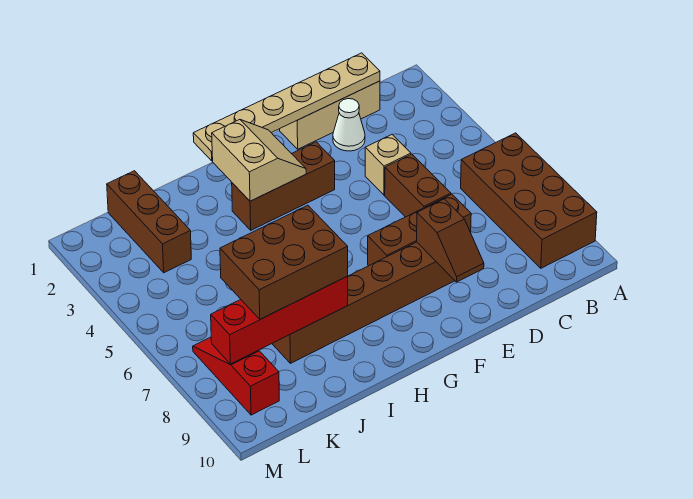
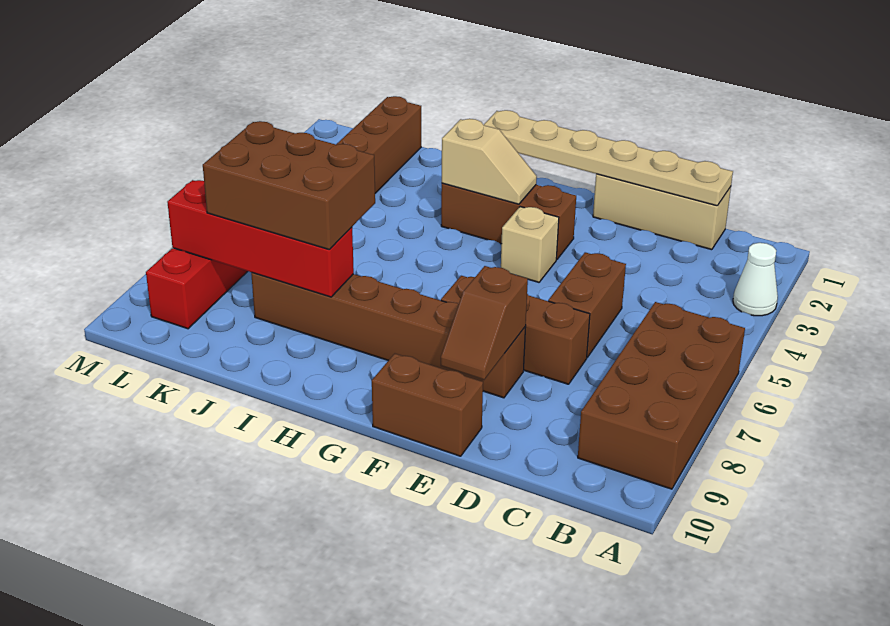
white cone D2 level 1 -> white cone A3 level 1
tan brick D4 level 1 -> tan brick F4 level 1
none -> brown brick E10:F10 level 1
tan slope G2:H3 level 2 top H -> tan slope G3:H3 level 2 top H

